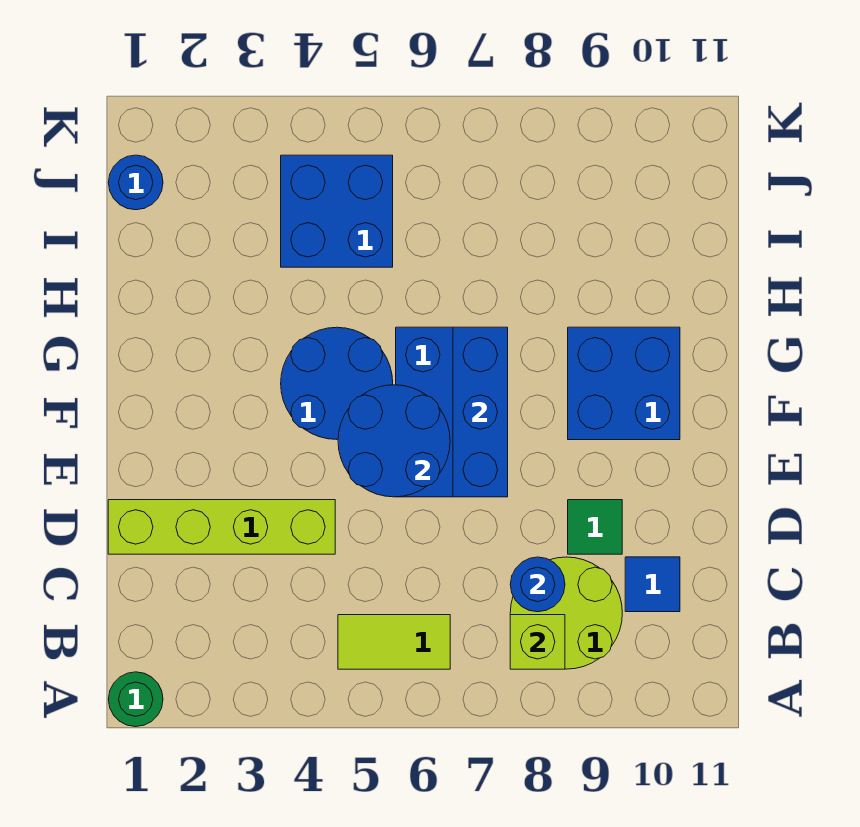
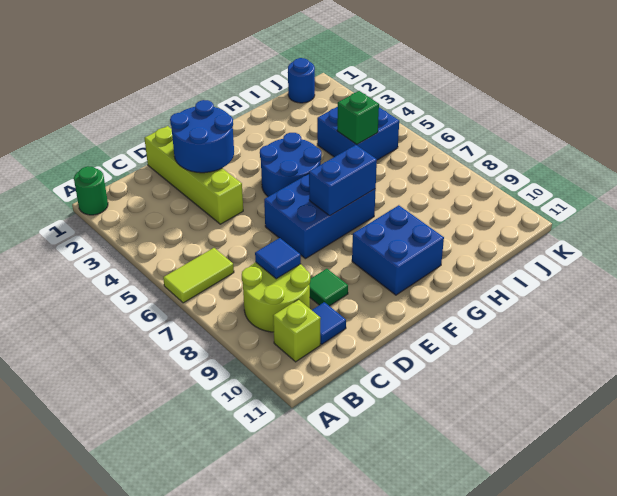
lime tile B5:B6 level 1 -> lime tile A6:B6 level 1
lime brick B8 level 2 -> lime brick B10 level 1
blue round brick C8 level 2 -> blue tile C8 level 2
blue round brick E5:F6 level 2 -> blue round brick D2:E3 level 2
blue brick E7:G7 level 2 -> blue brick F7:G7 level 2
none -> green brick I5 level 2

